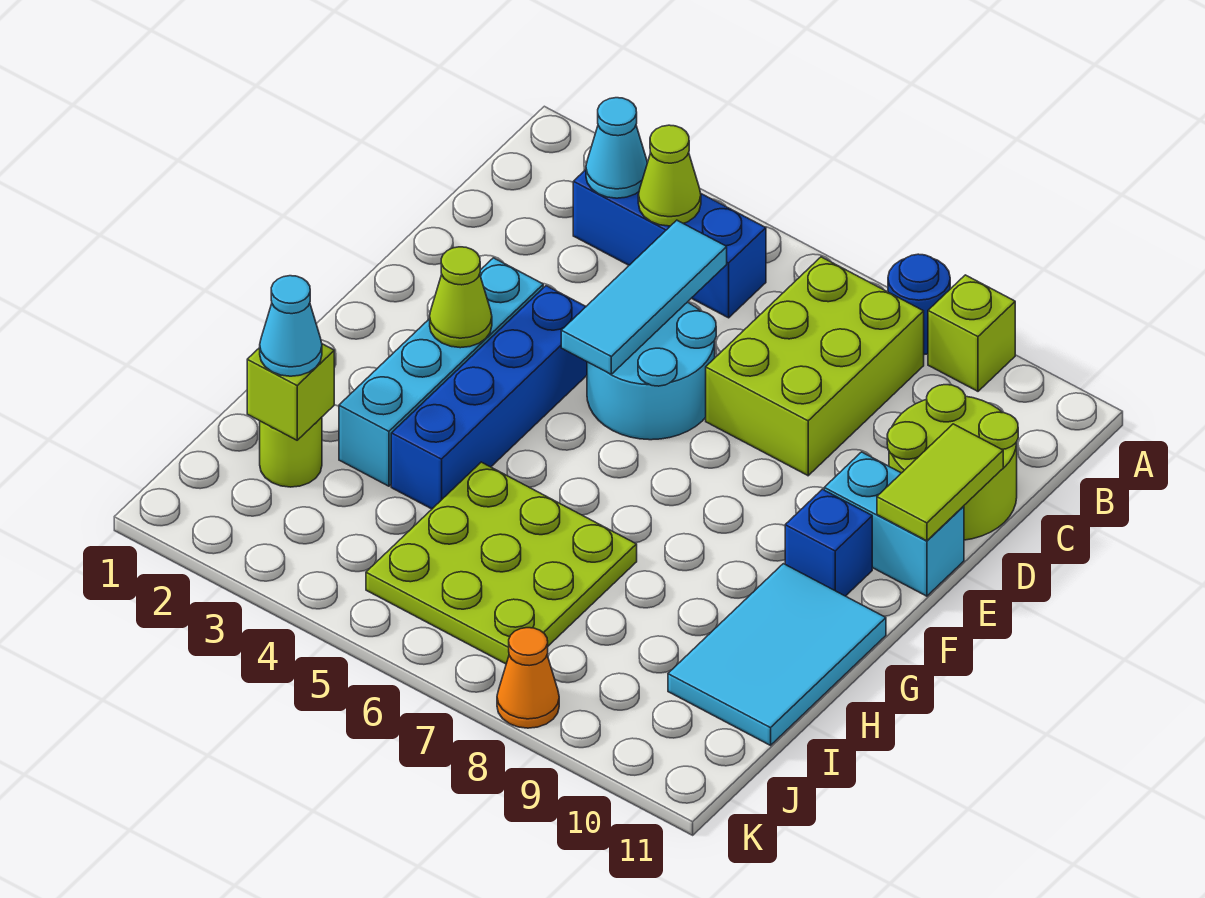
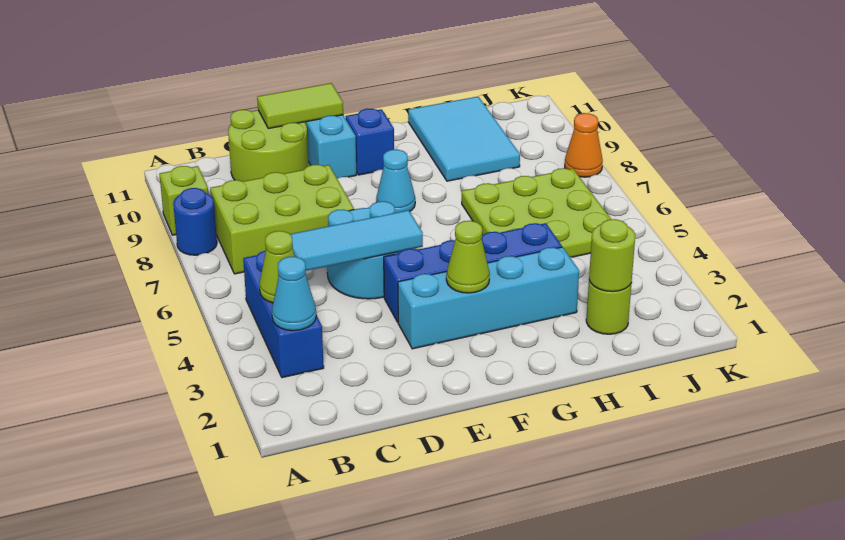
cyan tile G10:I11 level 1 -> cyan tile H9:I11 level 1
lime brick I2 level 2 -> lime round brick I2 level 2
cyan cone I2 level 3 -> cyan cone F8 level 1

